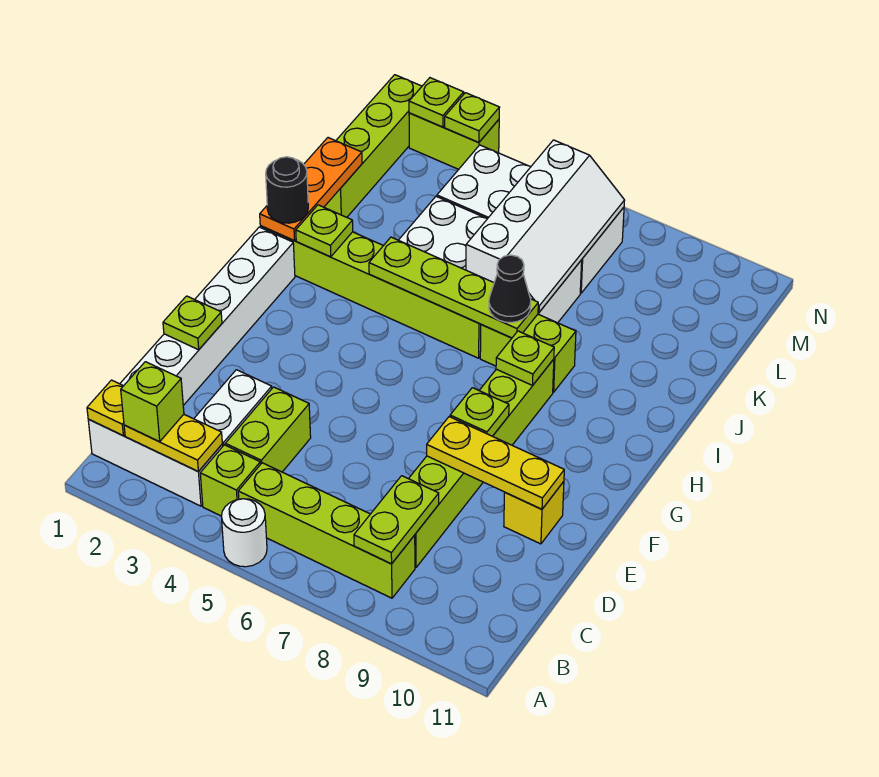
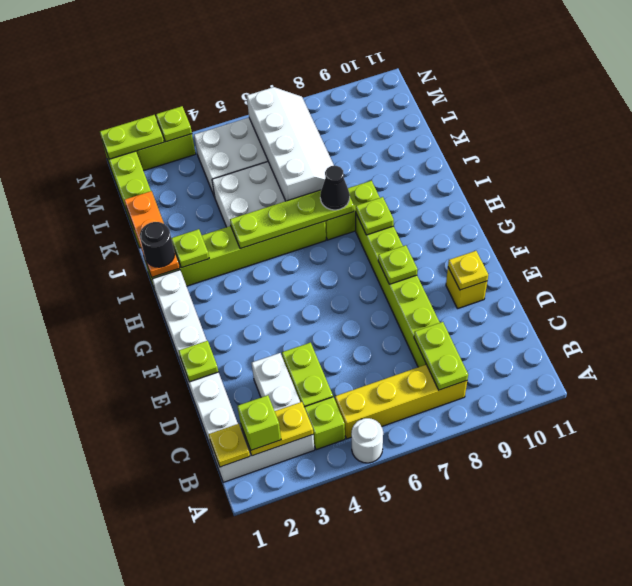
lime brick B5:B8 level 1 -> yellow brick B5:B8 level 1
yellow plate E8:E10 level 2 -> yellow plate E10 level 2
lime plate N2 level 2 -> lime plate N1:N2 level 2

